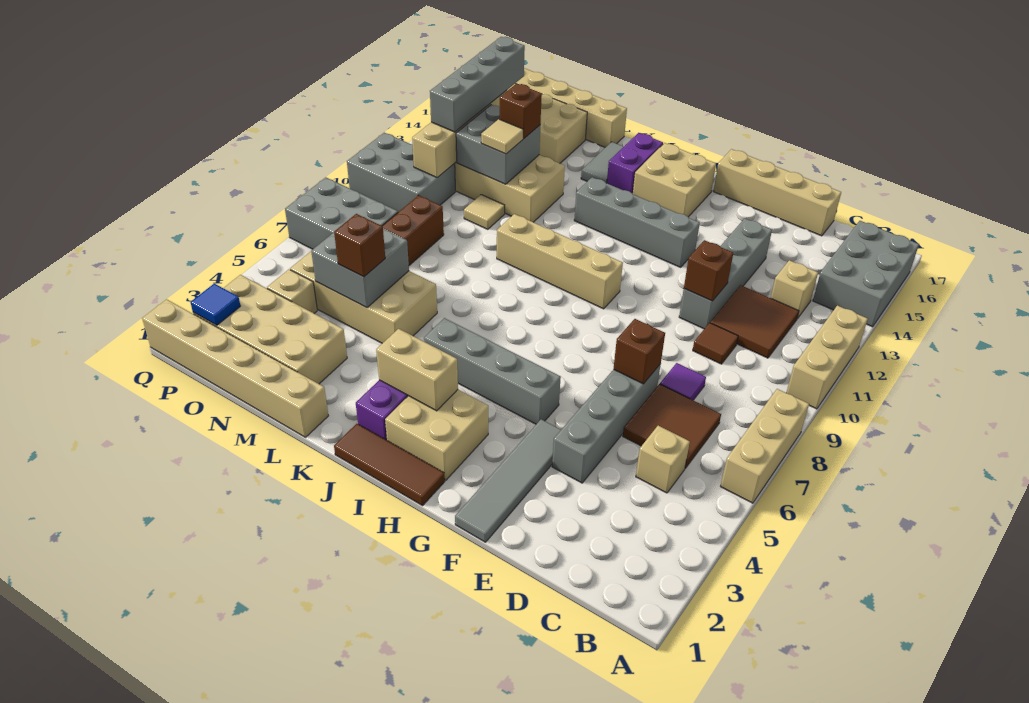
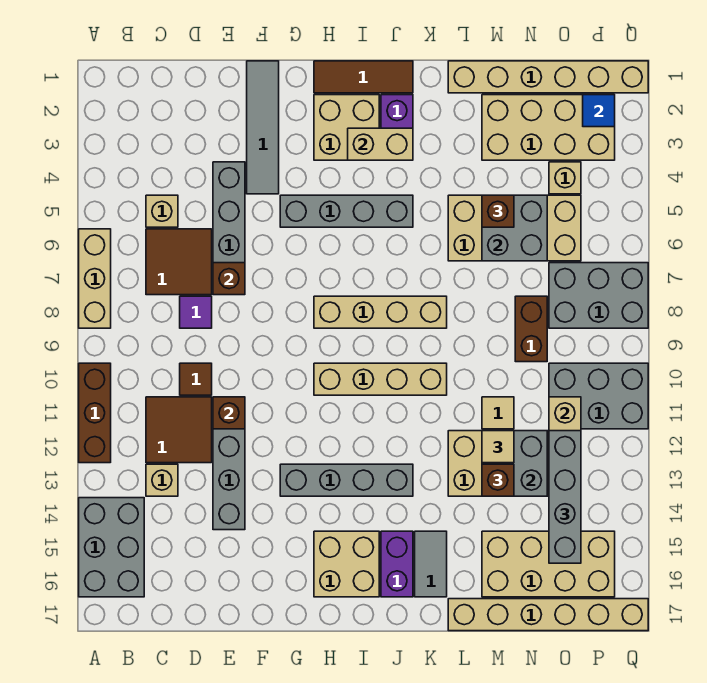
tan brick A10:A12 level 1 -> brown brick A10:A12 level 1
tan brick D17:G17 level 1 -> tan brick H8:K8 level 1

